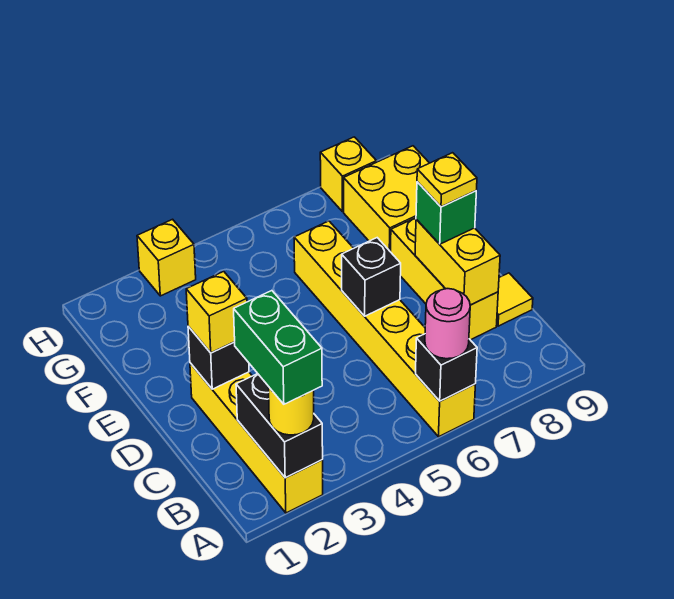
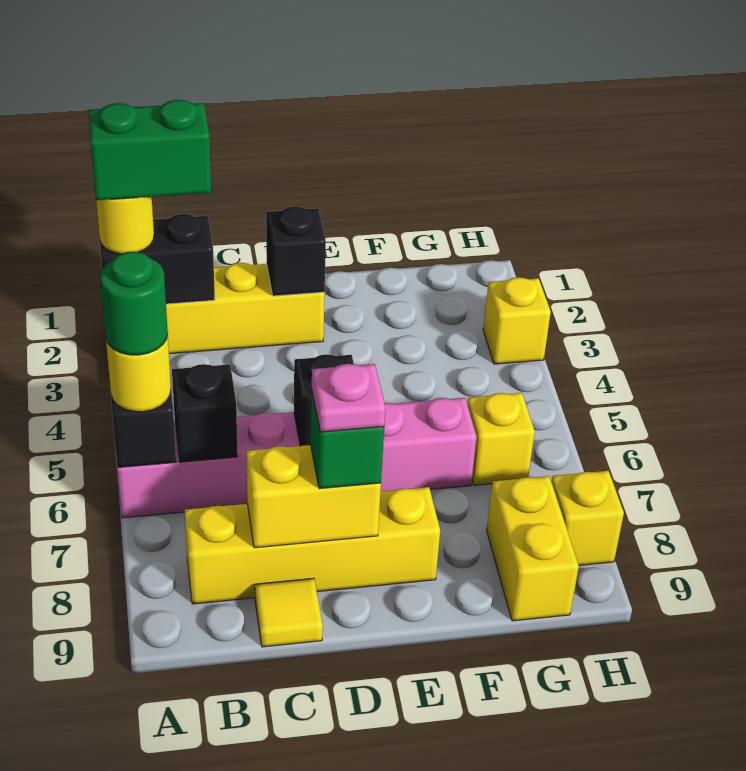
yellow brick A6:F6 level 1 -> pink brick A6:F6 level 1
pink round brick A6 level 3 -> yellow round brick A6 level 3
none -> green round brick A6 level 4
none -> black brick B6 level 2
yellow brick C8:E8 level 1 -> yellow brick B8:E8 level 1
yellow brick D2 level 3 -> yellow brick G6 level 1
yellow plate D8 level 4 -> pink plate D8 level 4
yellow brick F8:G9 level 1 -> yellow brick G8:G9 level 1

